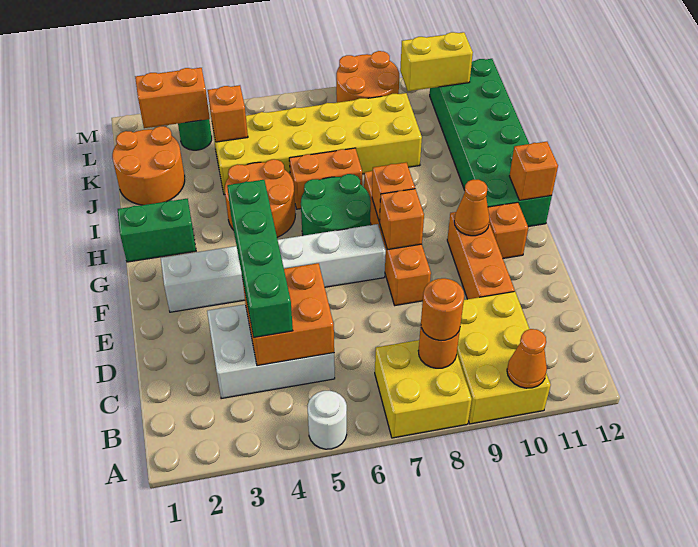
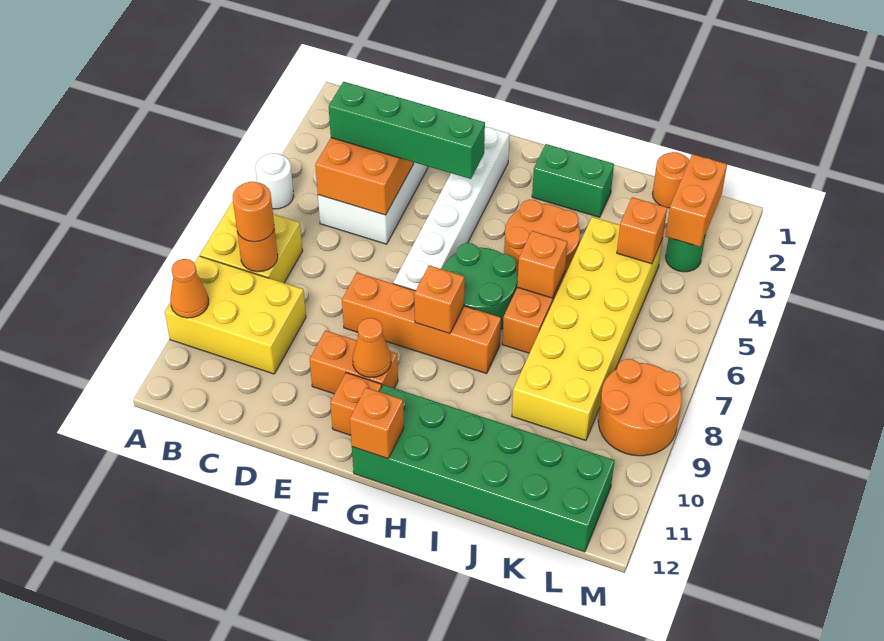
orange brick D10:F10 level 1 -> orange brick E10:F10 level 1
orange brick F8 level 2 -> orange brick I6 level 2
green brick H1:H2 level 1 -> green brick H2:I2 level 1
orange round brick J1:K2 level 1 -> orange round brick K1 level 1
yellow brick L10:L11 level 2 -> none

